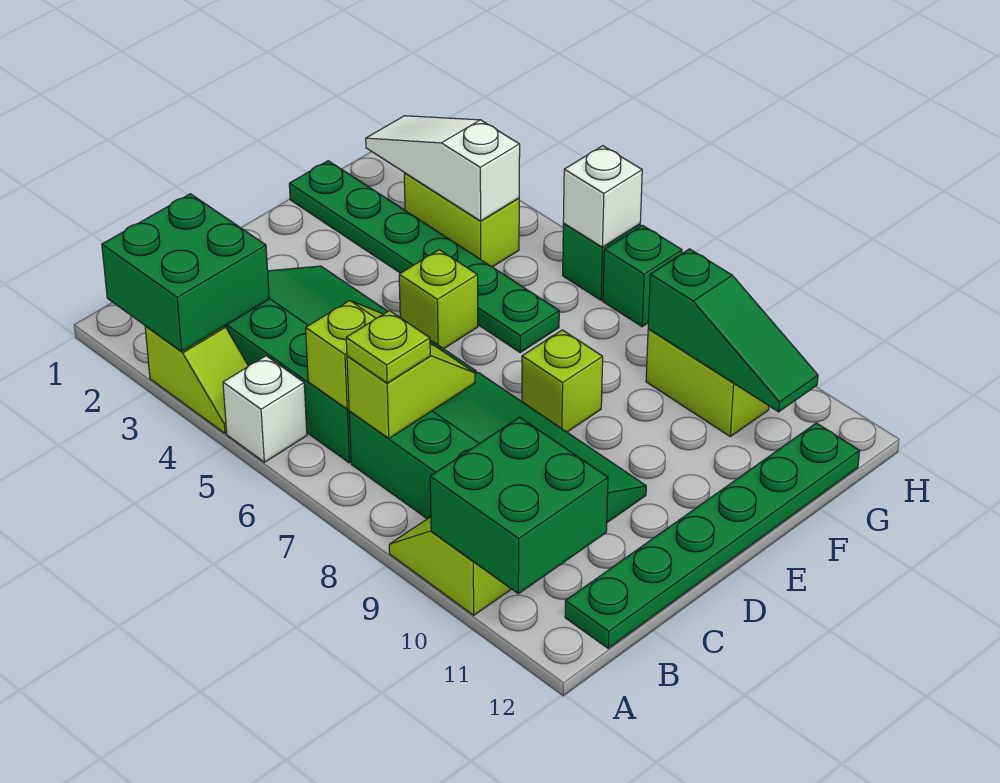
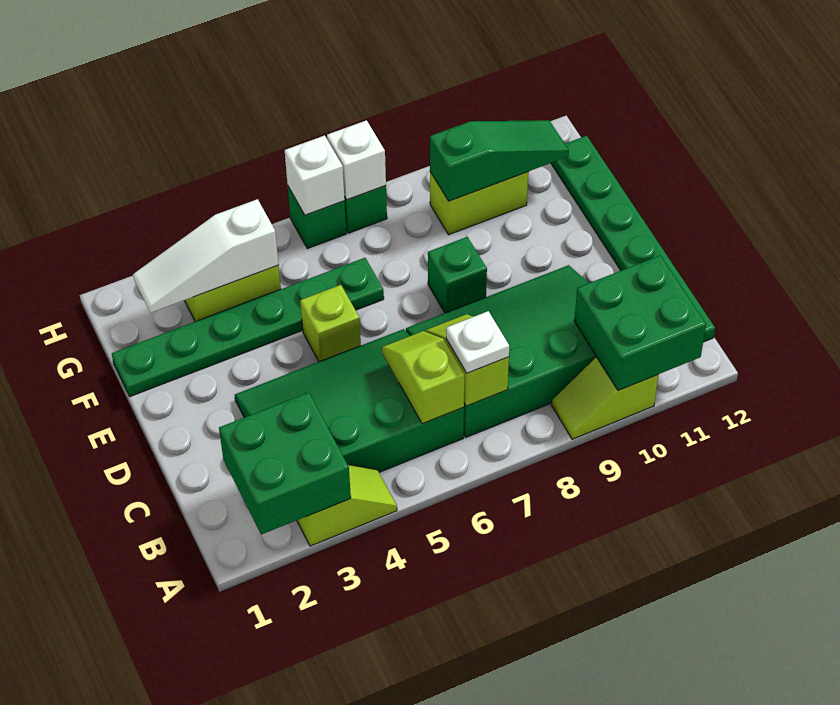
white brick A5 level 1 -> white brick H7 level 2
lime plate B7 level 3 -> white plate B7 level 3
lime brick E8 level 1 -> green brick E8 level 1

